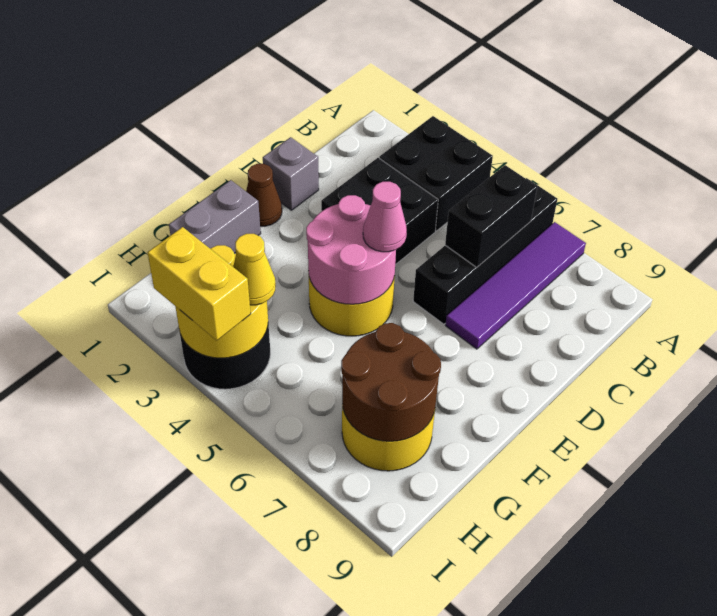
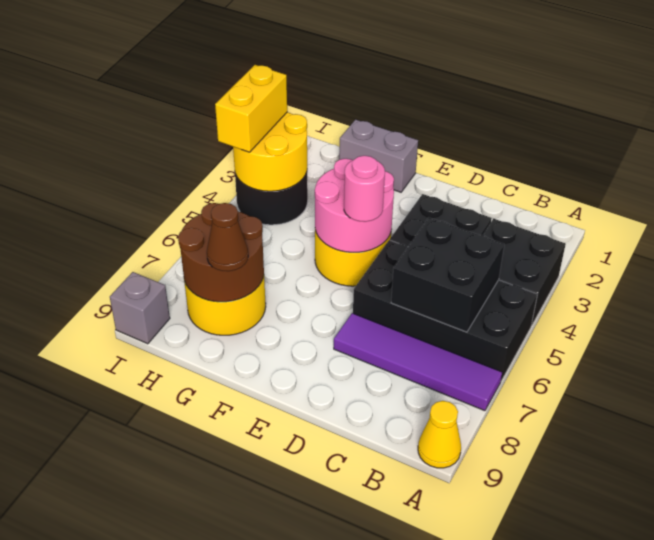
black brick A6:D6 level 1 -> black brick A5:D6 level 1
black brick B6:C6 level 2 -> black brick B5:C6 level 2
grey brick D1 level 1 -> grey brick I9 level 1
brown cone E1 level 1 -> brown cone G8 level 3
pink cone E5 level 3 -> pink round brick E5 level 3
yellow cone H4 level 3 -> yellow cone A9 level 1

